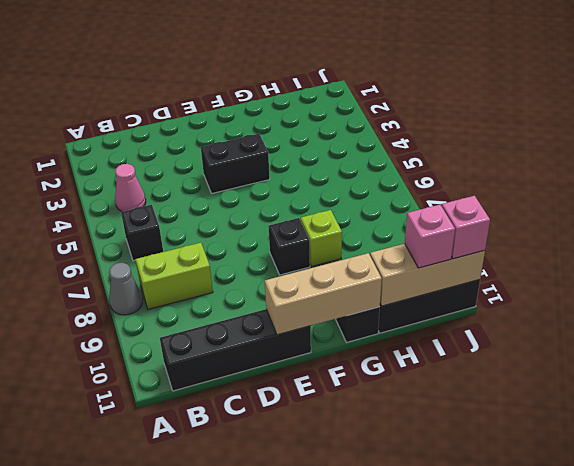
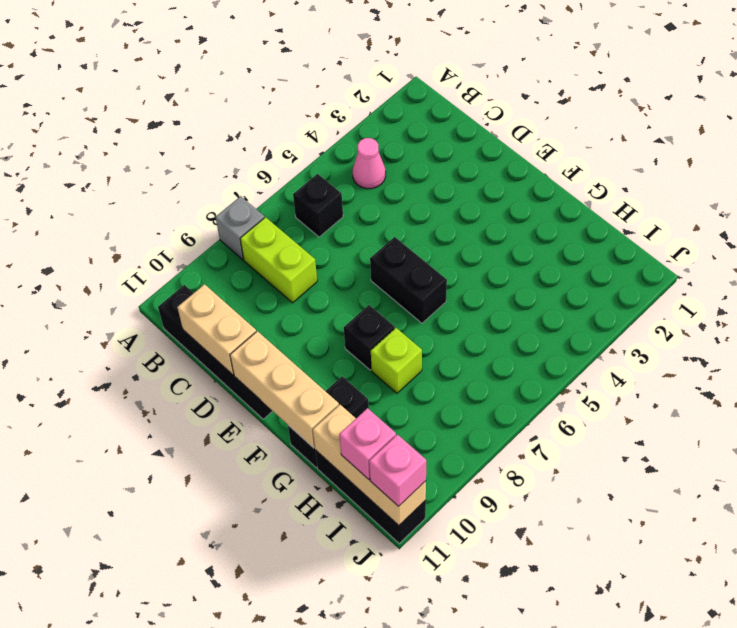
grey cone A8 level 1 -> grey brick A8 level 1
none -> tan brick C11:D11 level 2
black brick E4:F4 level 1 -> black brick E6:F6 level 1

